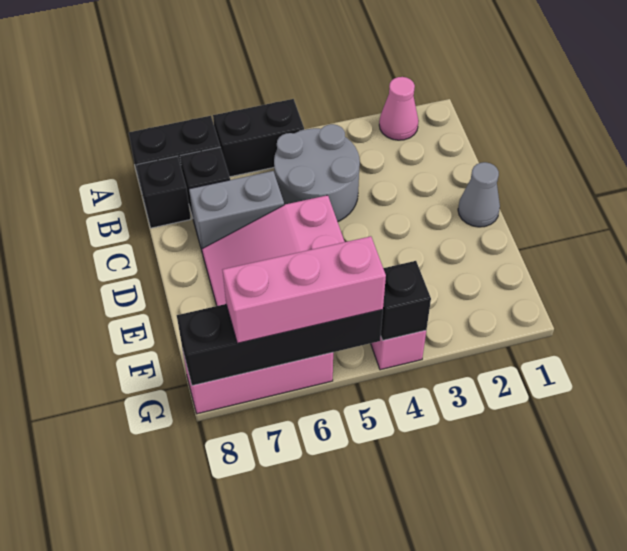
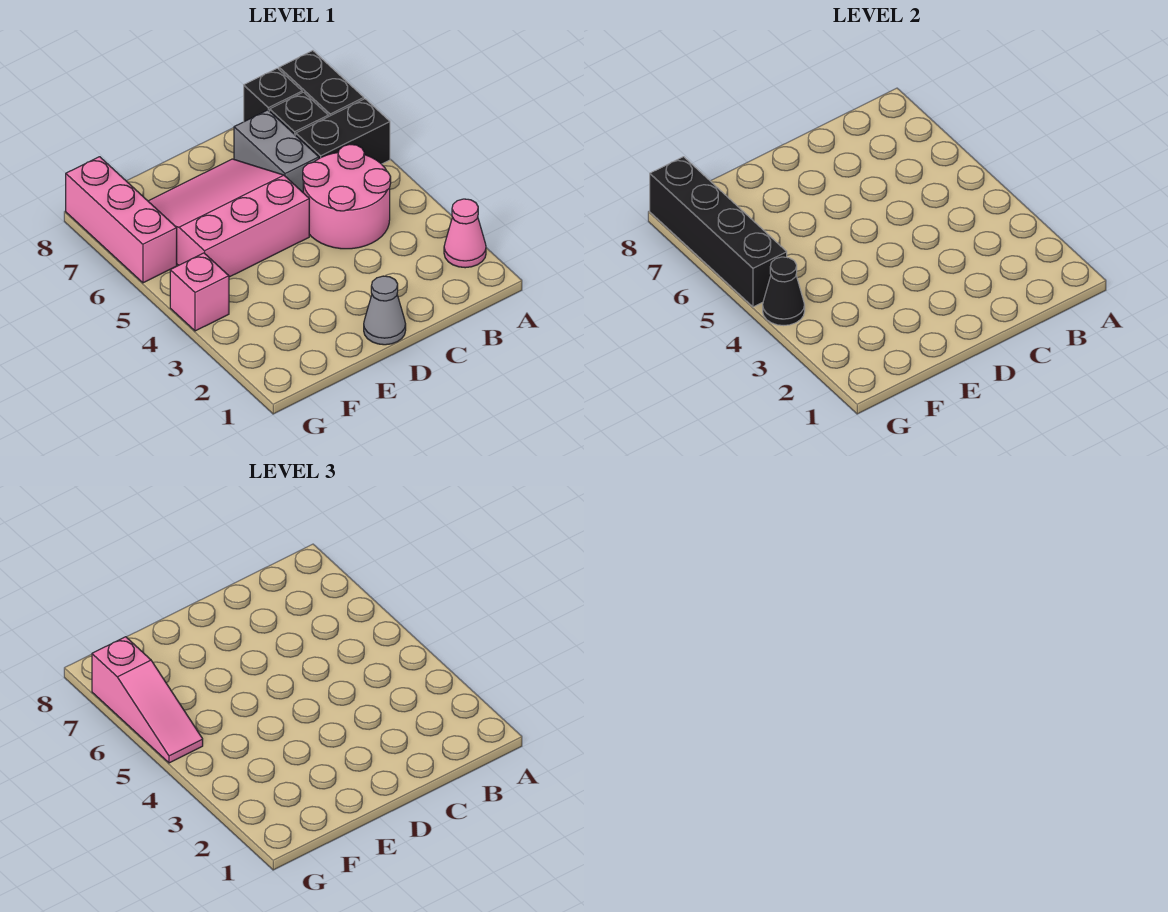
black brick A5:A6 level 1 -> black brick A6:B6 level 1
grey round brick B4:C5 level 1 -> pink round brick B4:C5 level 1
black brick G4 level 2 -> black cone G4 level 2
pink brick G5:G7 level 3 -> pink slope G5:G7 level 3 top 7

